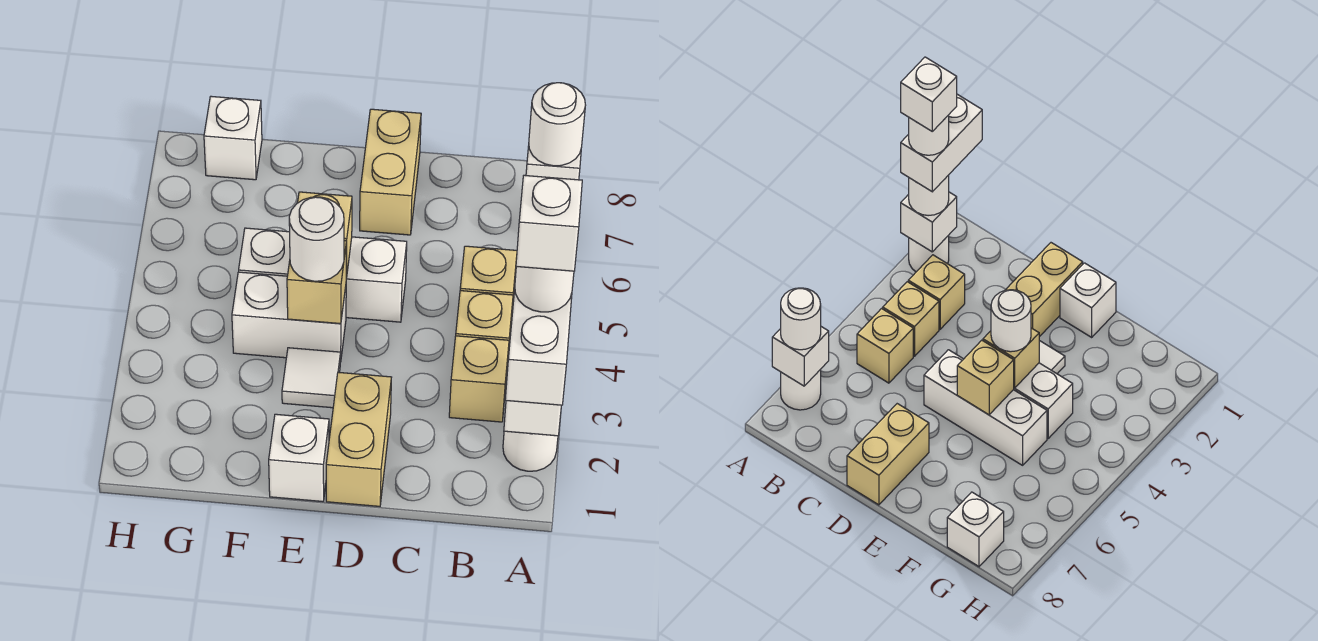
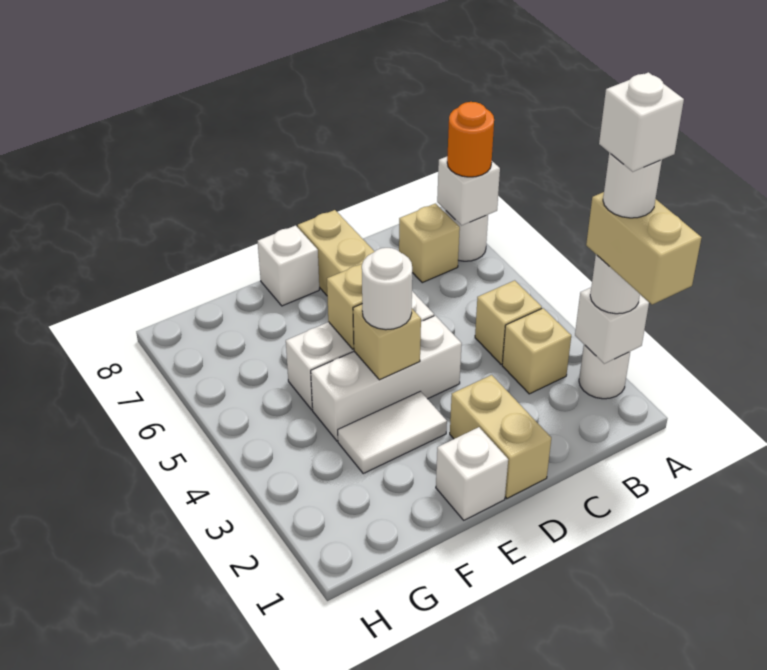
white brick A1:A2 level 4 -> tan brick A1:A2 level 4
white round brick A7 level 3 -> orange round brick A7 level 3
tan brick B5 level 1 -> tan brick B7 level 1
white tile E3 level 1 -> white tile E3:F3 level 1
white brick E4:F4 level 1 -> white brick D4:F4 level 1
white brick G8 level 1 -> white brick E8 level 1

